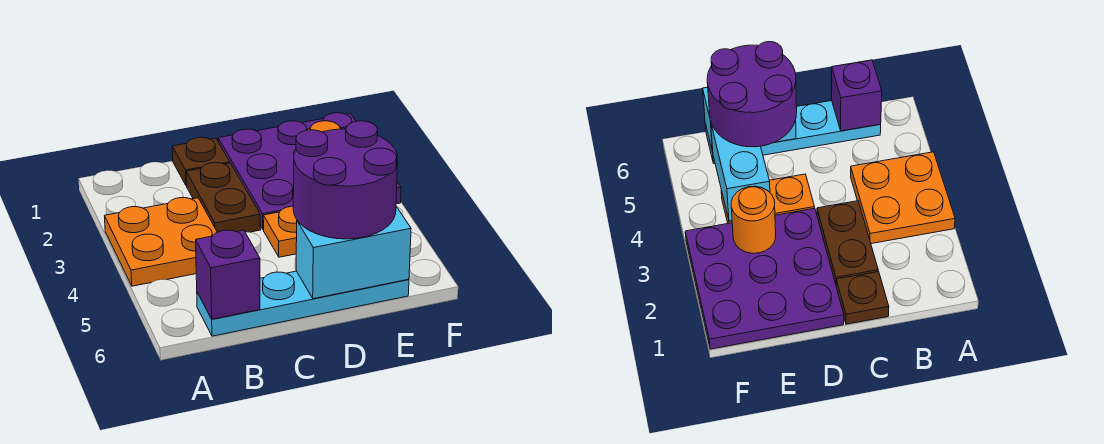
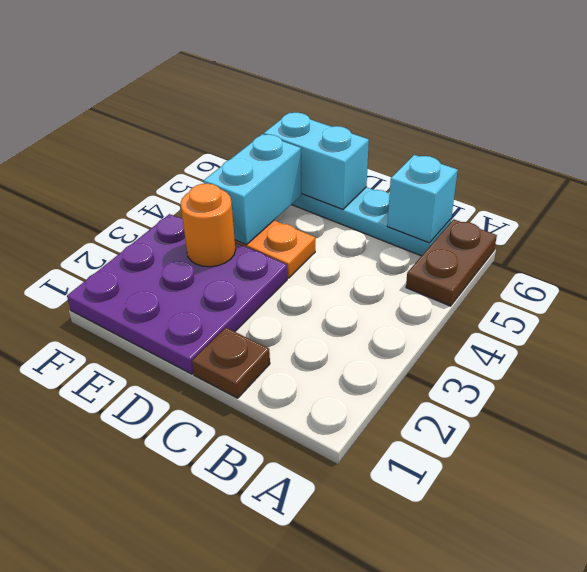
orange plate A3:B4 level 1 -> none
purple brick B6 level 2 -> cyan brick B6 level 2
brown plate C2:C3 level 1 -> brown plate A5:A6 level 1
purple round brick D5:E6 level 3 -> none

